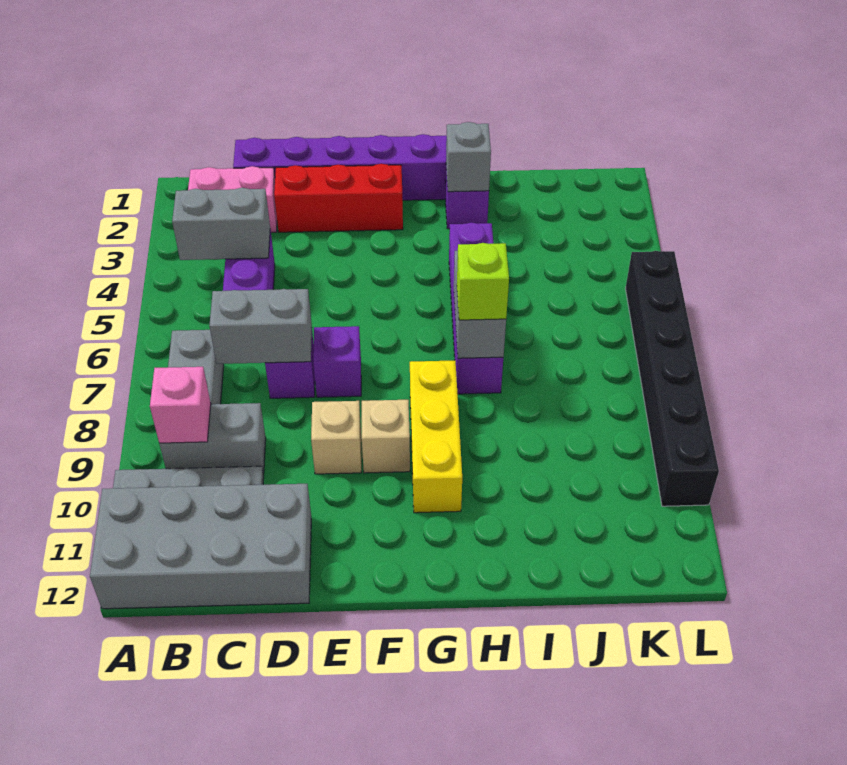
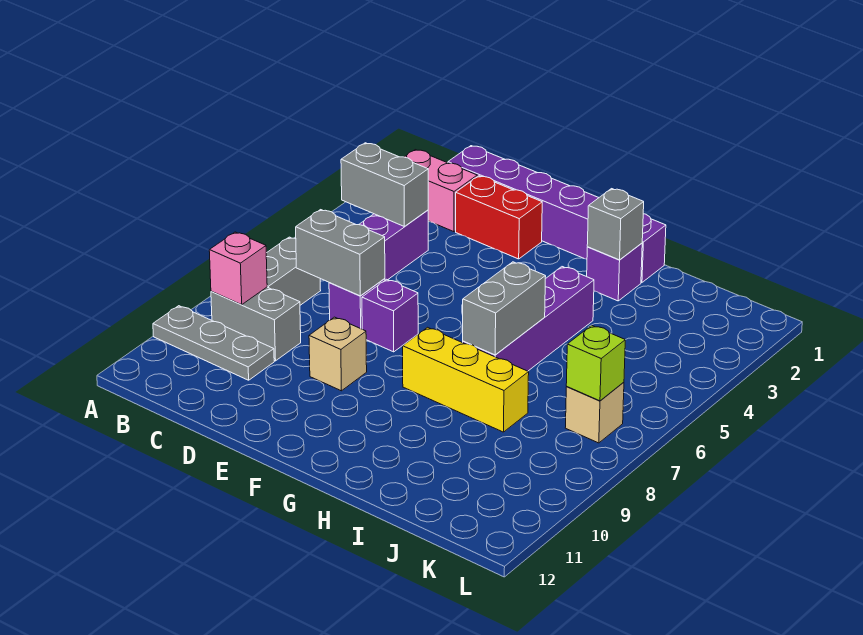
grey brick A11:D12 level 1 -> none
red brick D2:F2 level 1 -> red brick D2:E2 level 1
tan brick F9 level 1 -> tan brick K7 level 1
yellow brick G8:G10 level 1 -> yellow brick G8:I8 level 1
lime brick H7 level 3 -> lime brick K7 level 2
black brick L5:L10 level 1 -> none

